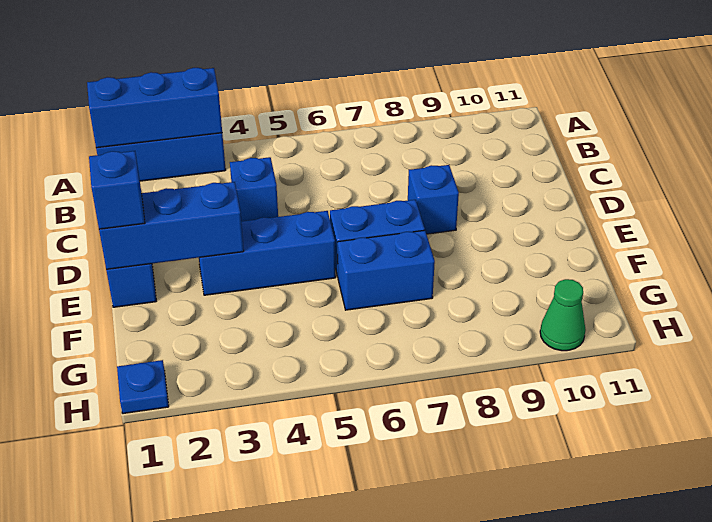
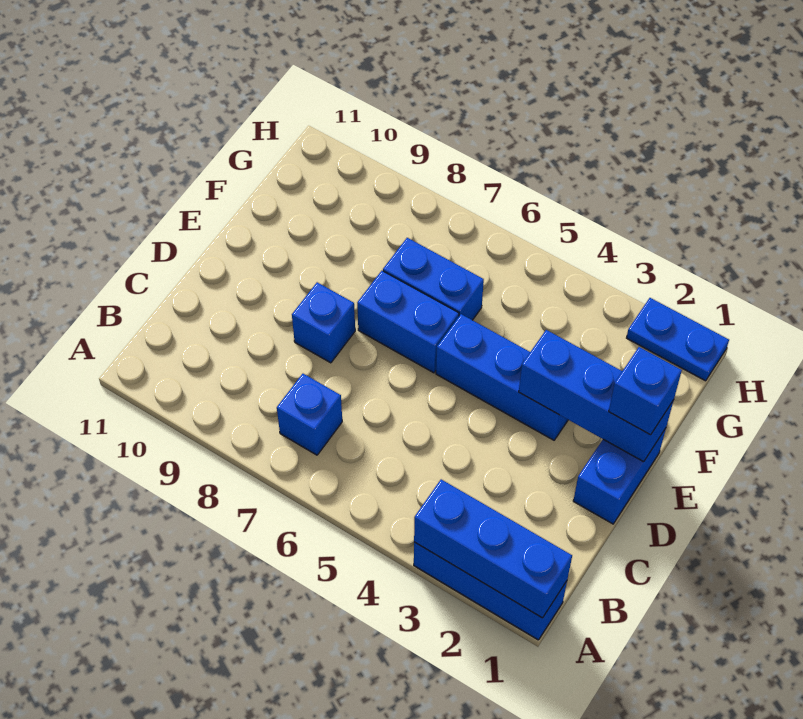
blue brick C4 level 1 -> blue brick B7 level 1
blue plate H1 level 1 -> blue plate H1:H2 level 1
green cone H10 level 1 -> none

